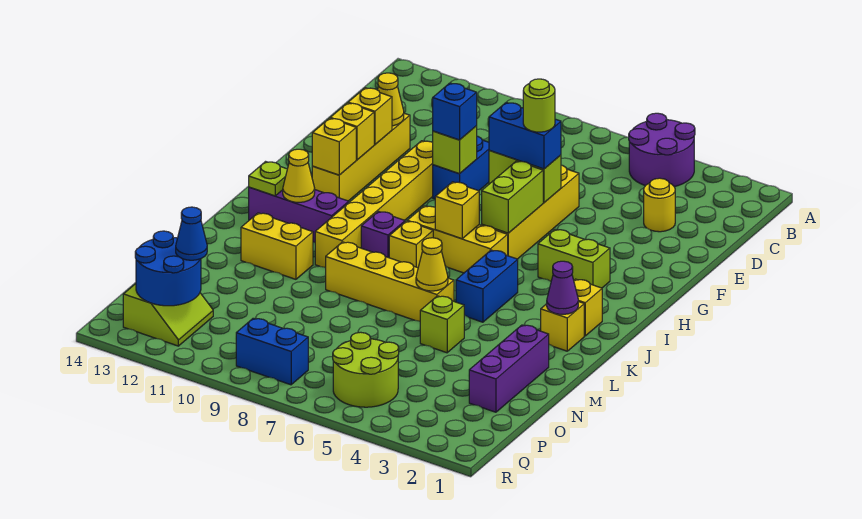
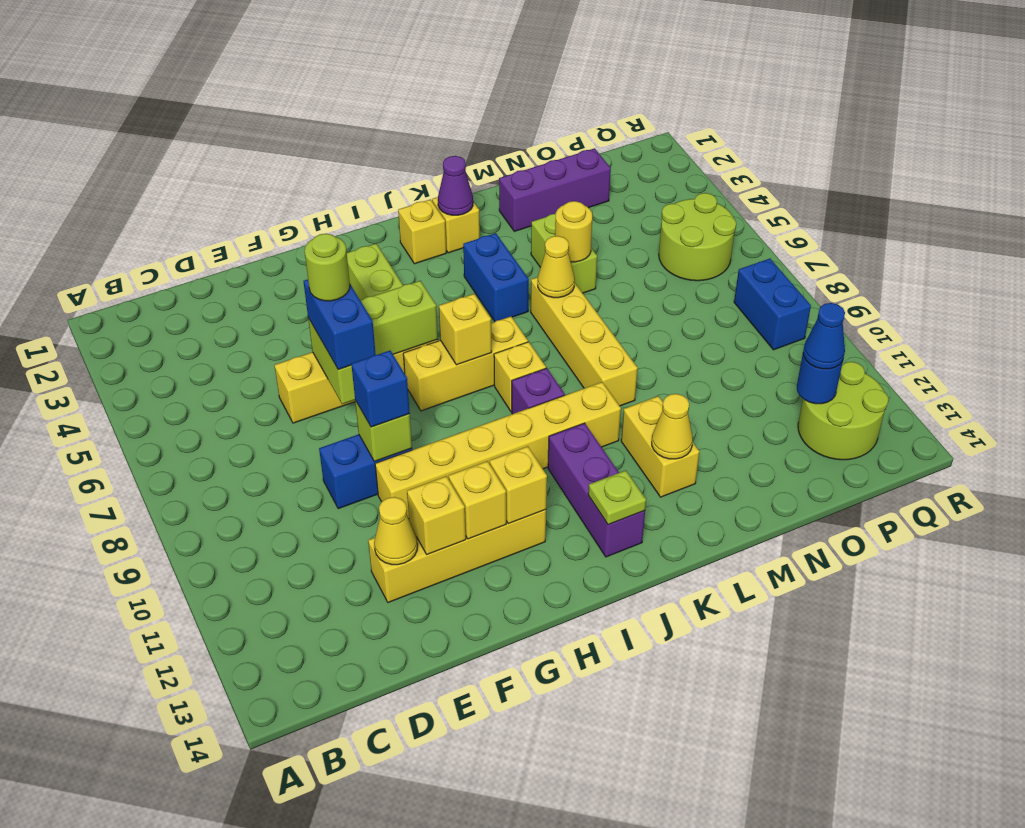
purple round brick A4:B5 level 1 -> none
yellow round brick D3 level 1 -> yellow round brick M5 level 2
yellow brick I6:I8 level 1 -> yellow brick H7:J7 level 1
blue brick J5:K5 level 1 -> blue brick K4:K5 level 1
yellow cone J12 level 2 -> yellow cone L12 level 2
lime brick M5 level 1 -> lime brick M4:M5 level 1
lime slope P12:Q13 level 1 top 13 -> lime round brick P12:Q13 level 1
blue round brick P12:Q13 level 2 -> blue round brick P12 level 2

